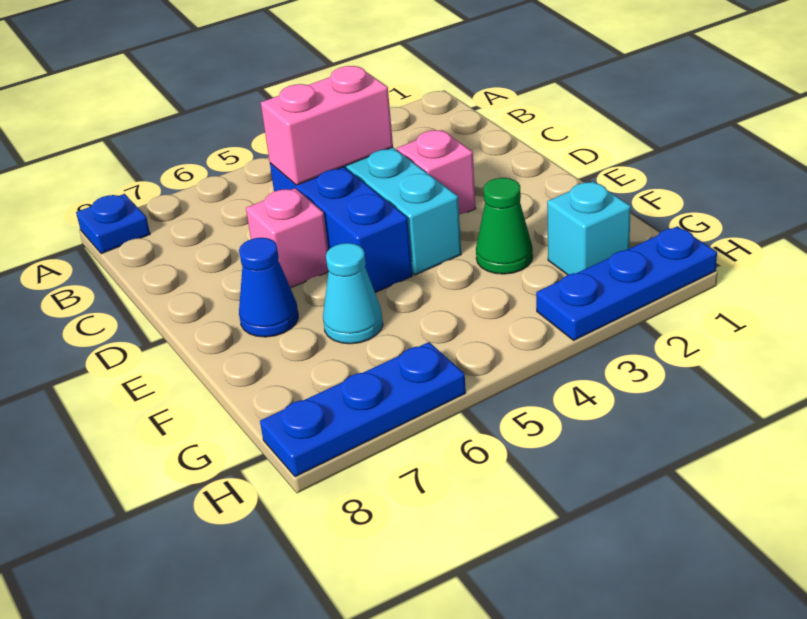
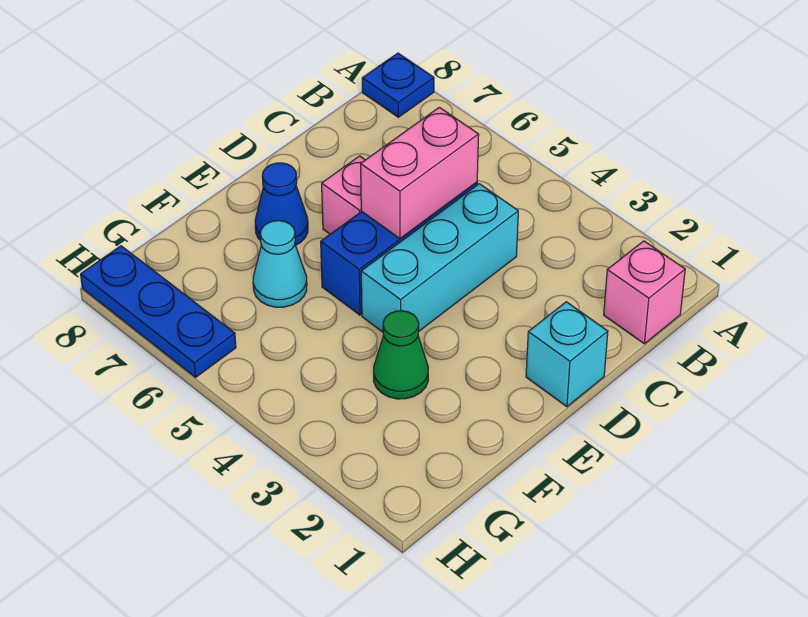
pink brick C4:C5 level 2 -> pink brick C5:D5 level 2
pink brick D3 level 1 -> pink brick B1 level 1
cyan brick G2 level 1 -> cyan brick D1 level 1
blue plate H1:H3 level 1 -> none

